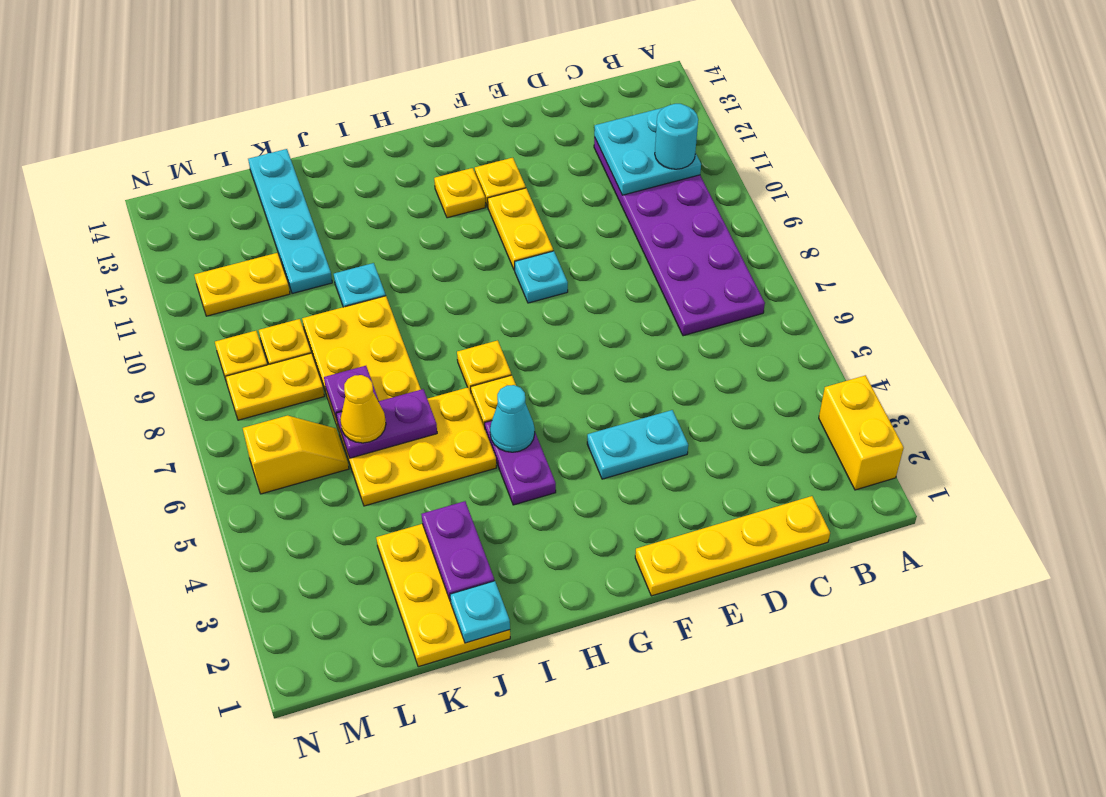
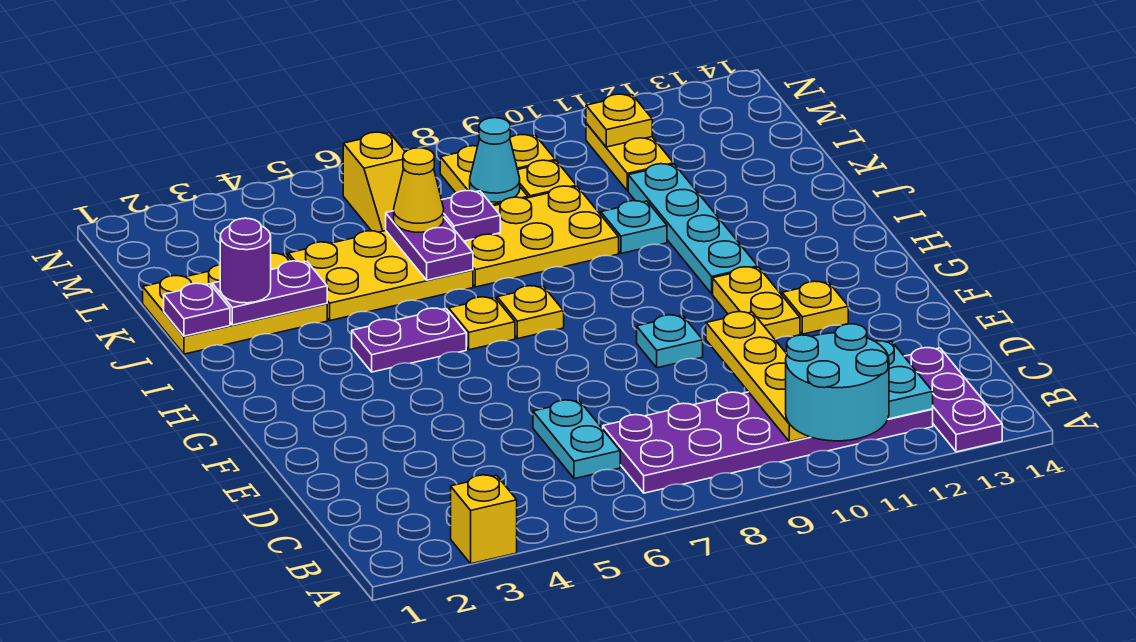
yellow brick A2:A3 level 1 -> yellow brick A3 level 1
none -> purple plate A13:C13 level 1
cyan round brick B11 level 3 -> cyan round brick A10:B11 level 3
yellow plate C1:F1 level 1 -> yellow plate B10:E10 level 2
cyan plate E4:F4 level 1 -> cyan plate C6:D6 level 1
yellow plate F10:F11 level 1 -> yellow plate F11:G11 level 1
yellow plate G12 level 1 -> yellow plate M11 level 2
cyan cone H5 level 2 -> cyan cone L8 level 2
yellow plate I5:K6 level 1 -> yellow plate J4:K6 level 1
cyan plate J1 level 2 -> purple plate J1 level 2
none -> purple round brick J2 level 3
cyan plate K11:K14 level 1 -> cyan plate H11:K11 level 1

